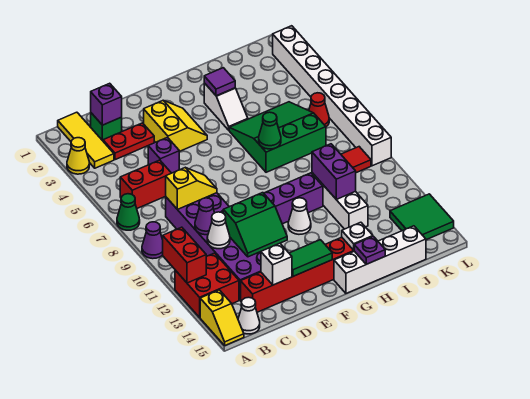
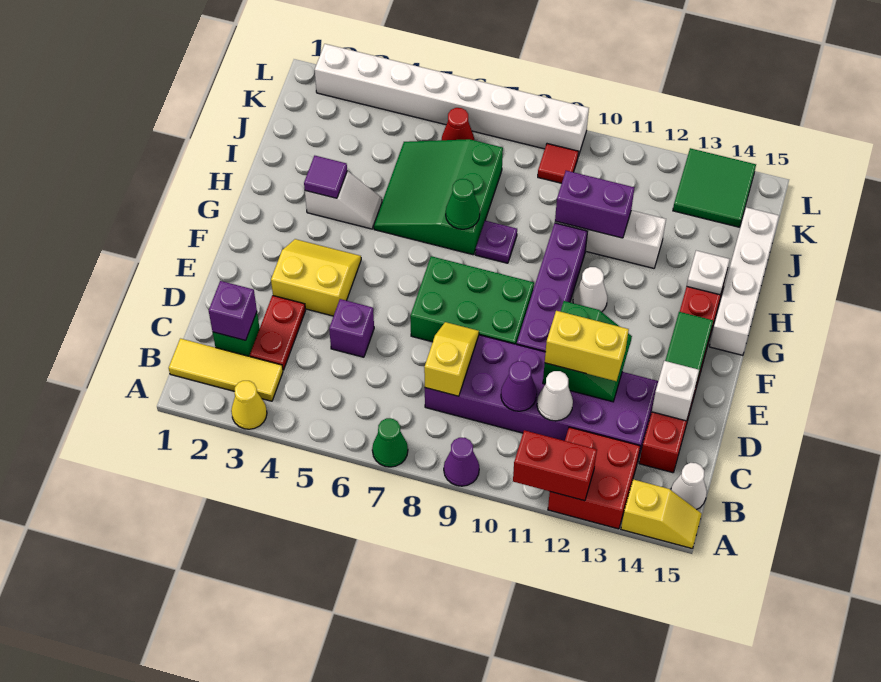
red brick B6:C6 level 1 -> none
none -> yellow brick D11:D12 level 3
none -> green brick E7:F9 level 1
purple plate H15 level 2 -> purple plate H8 level 1

